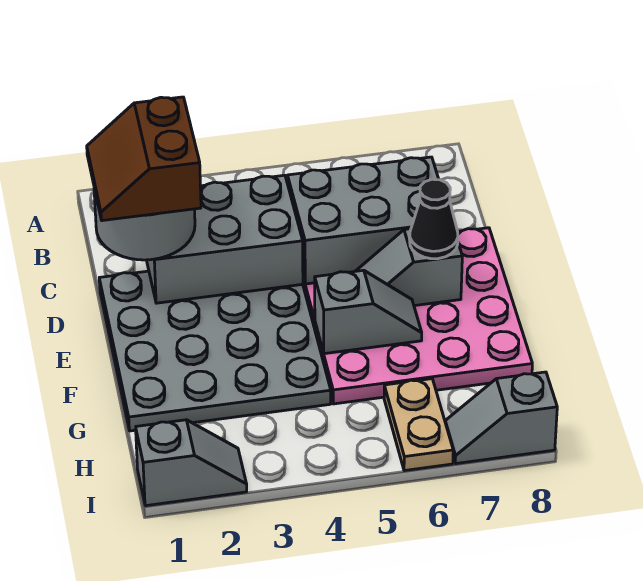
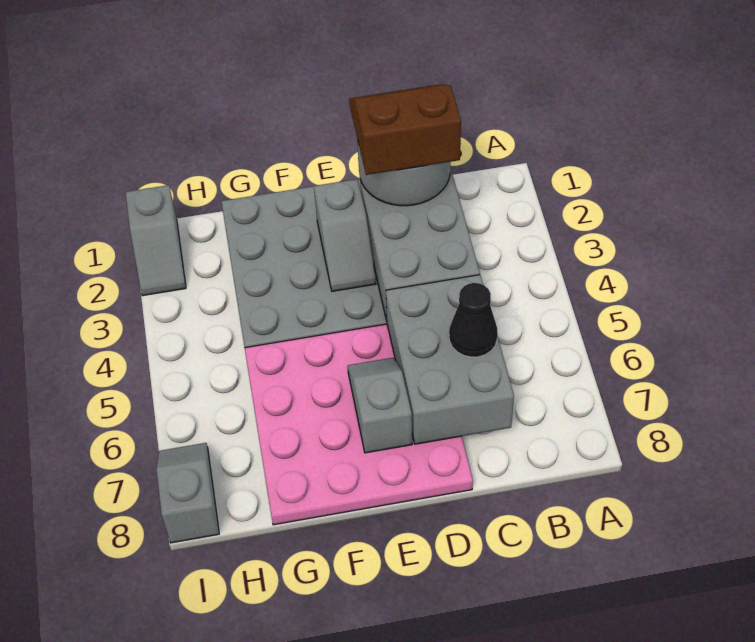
black cone E7 level 3 -> black cone C6 level 3
grey slope F5:F6 level 2 top 5 -> grey slope E2:E3 level 2 top 2
tan plate H6:I6 level 1 -> none

